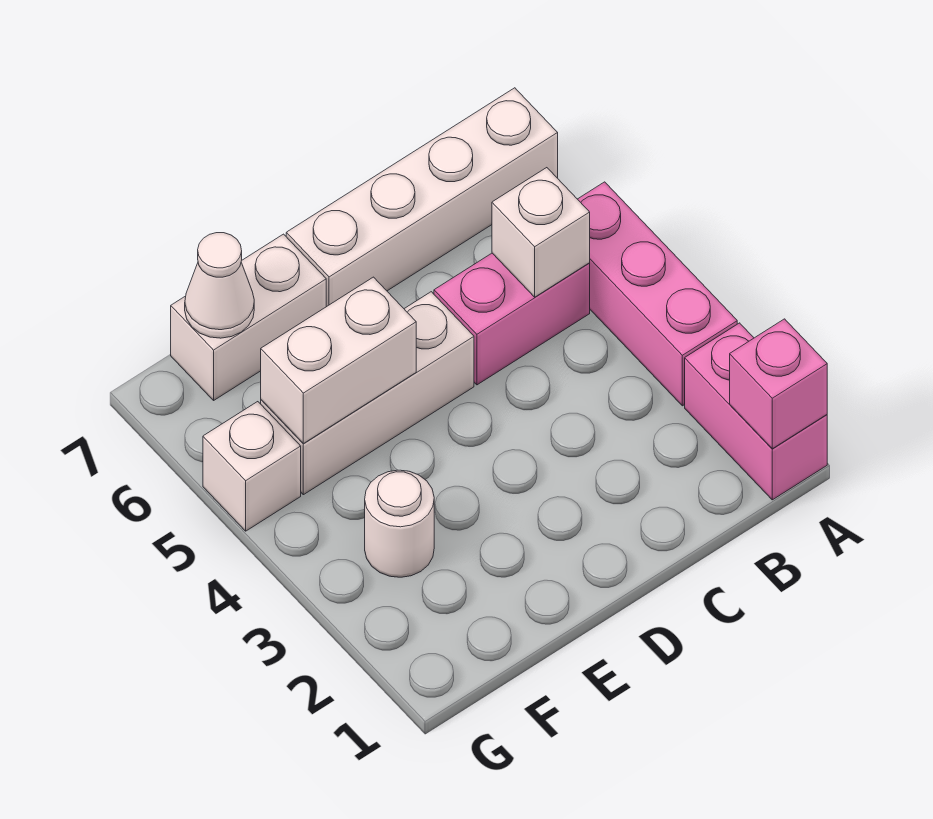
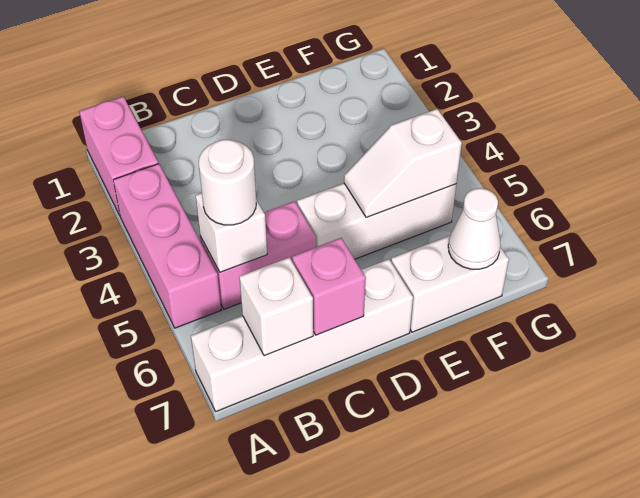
pink brick A1 level 2 -> pink brick C7 level 2
white brick E5:F5 level 2 -> white slope E5:F5 level 2 top F
white round brick F3 level 1 -> white round brick B5 level 3
white brick G5 level 1 -> white brick B7 level 2

